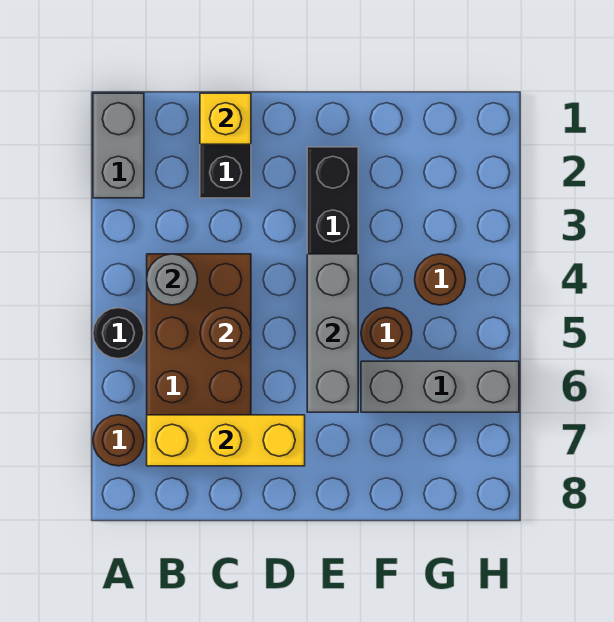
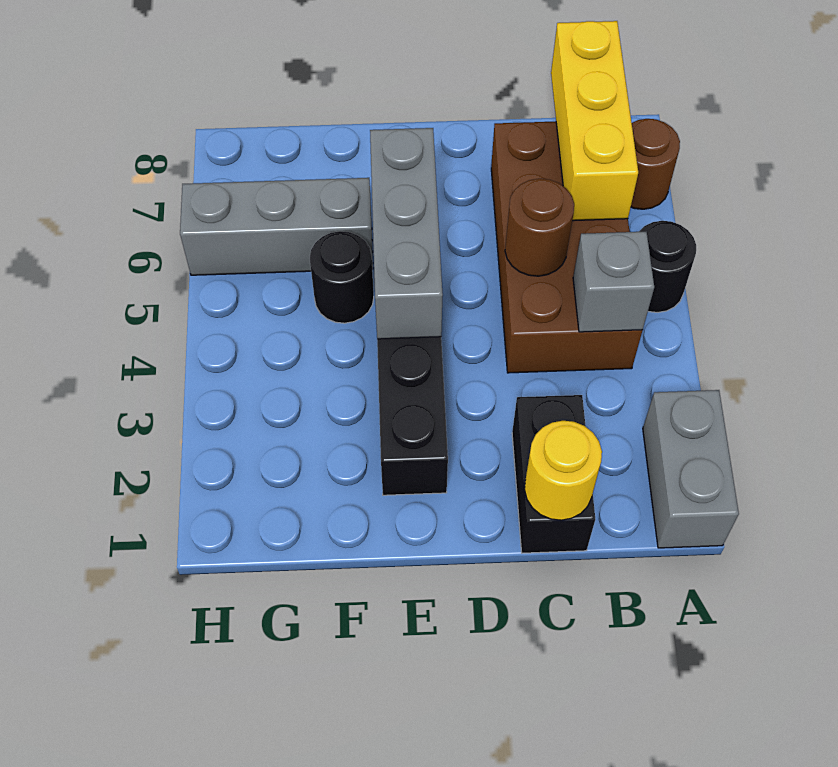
grey round brick B4 level 2 -> grey brick B4 level 2
yellow brick B7:D7 level 2 -> yellow brick B6:B8 level 2
yellow brick C1 level 2 -> yellow round brick C1 level 2
brown round brick F5 level 1 -> black round brick F5 level 1
brown round brick G4 level 1 -> none

